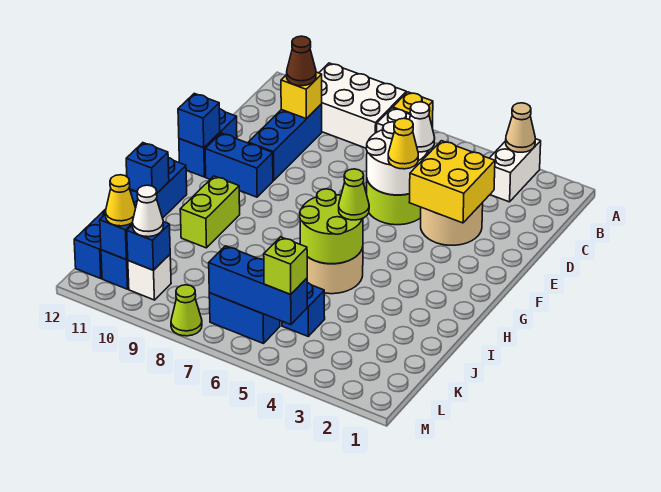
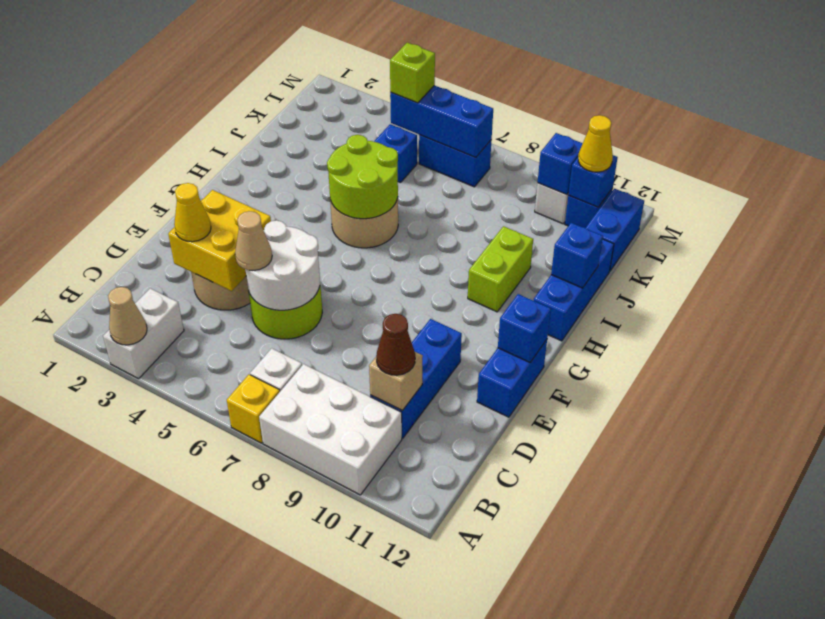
yellow brick C10 level 2 -> tan brick C10 level 2
white cone D5 level 3 -> tan cone D5 level 3
yellow cone E5 level 3 -> yellow cone D3 level 3
blue brick F10:F11 level 1 -> none
lime cone H5 level 3 -> none
white cone L10 level 3 -> none
lime cone M8 level 1 -> none

